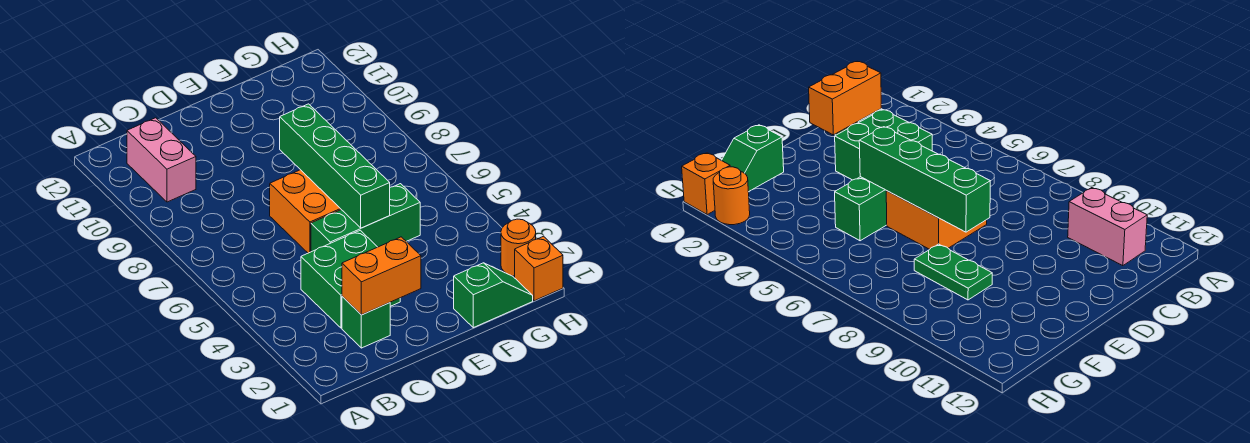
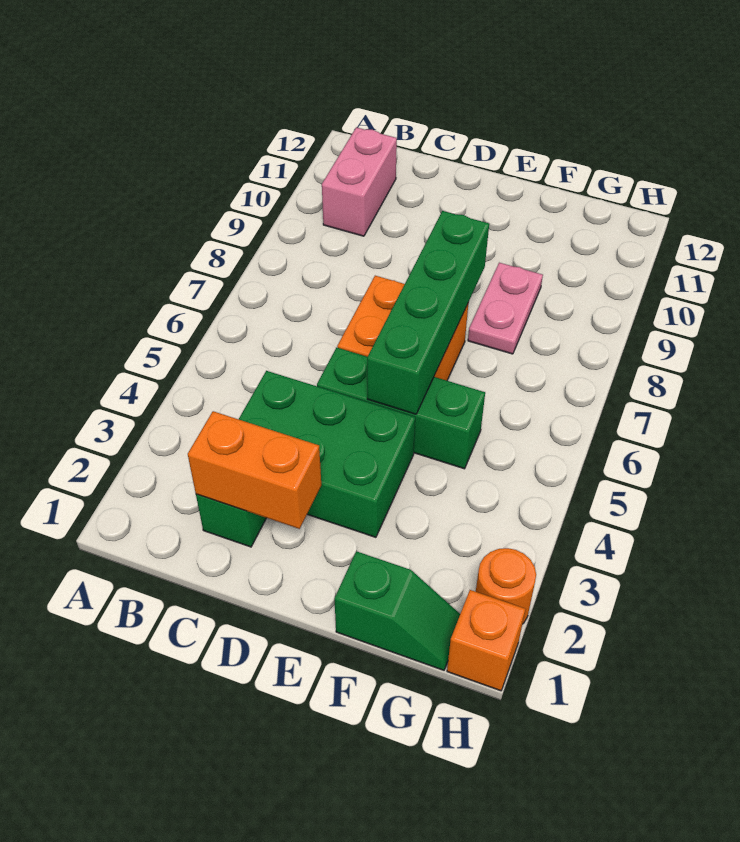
green brick C3:D4 level 1 -> green brick C3:E4 level 1
green plate F8:F9 level 1 -> pink plate F8:F9 level 1

